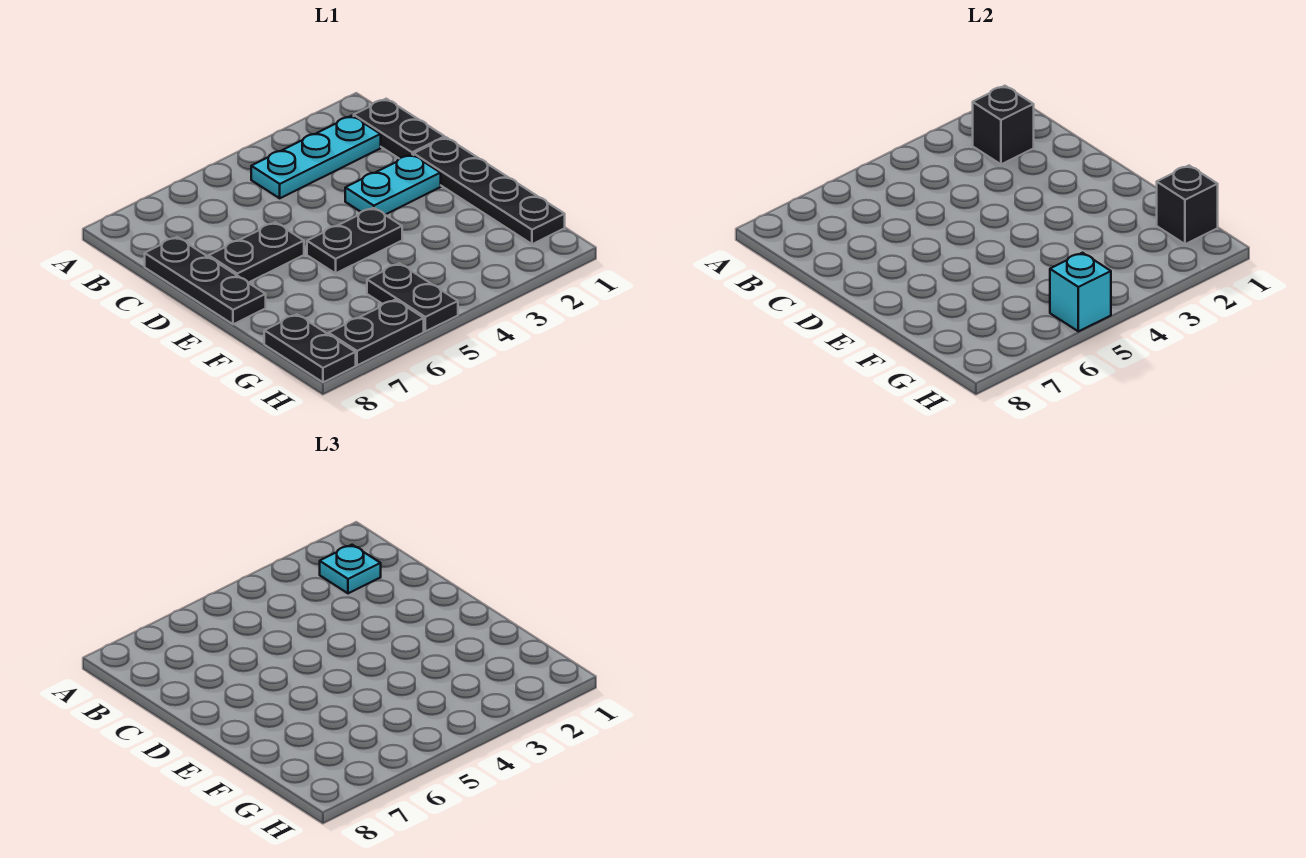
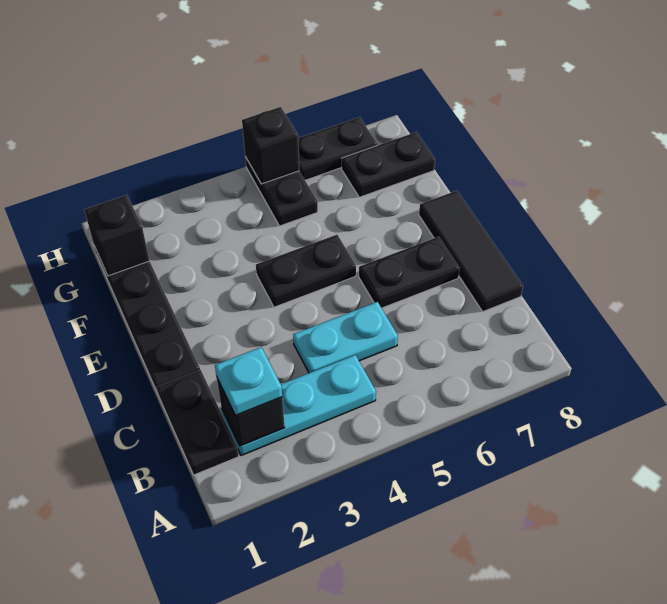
black plate C8:E8 level 1 -> black tile C8:E8 level 1
cyan plate D2:D3 level 1 -> cyan plate C4:C5 level 1
black plate G8:H8 level 1 -> black plate G7:G8 level 1
cyan brick H5 level 2 -> black brick H5 level 2

